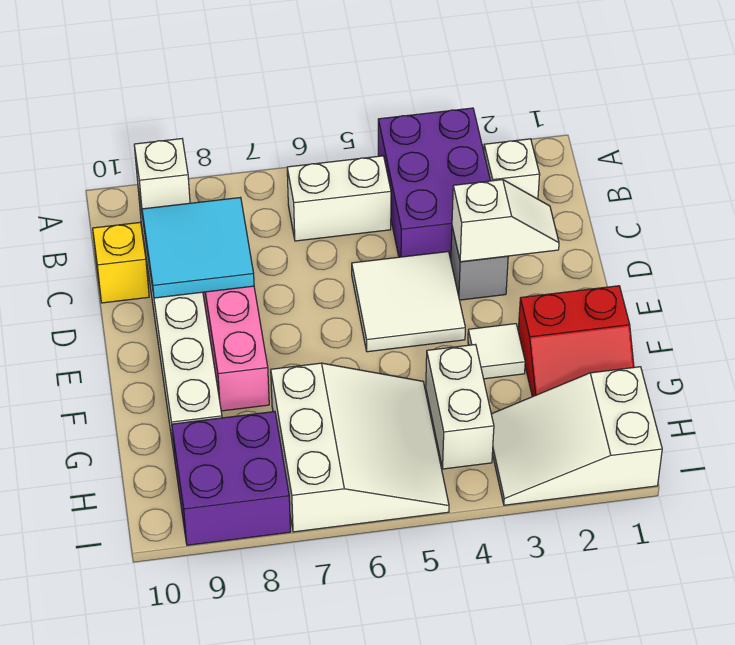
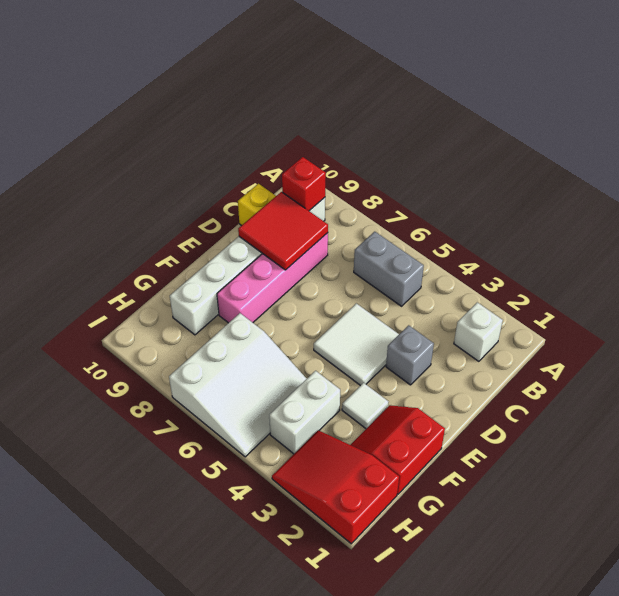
purple brick A3:C4 level 1 -> none
white brick B5:B6 level 1 -> grey brick B5:B6 level 1
white brick B9 level 2 -> red brick B9 level 2
cyan tile C8:D9 level 2 -> red tile C8:D9 level 2
white slope D2:D3 level 2 top 3 -> none
red slope F1:G2 level 1 top F -> red slope F1:G2 level 1 top 1
white slope H1:I3 level 1 top 1 -> red slope H1:I3 level 1 top 1
purple brick H8:I9 level 1 -> none

